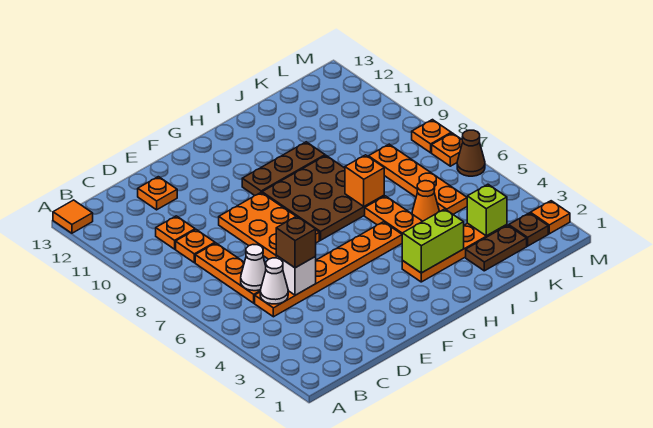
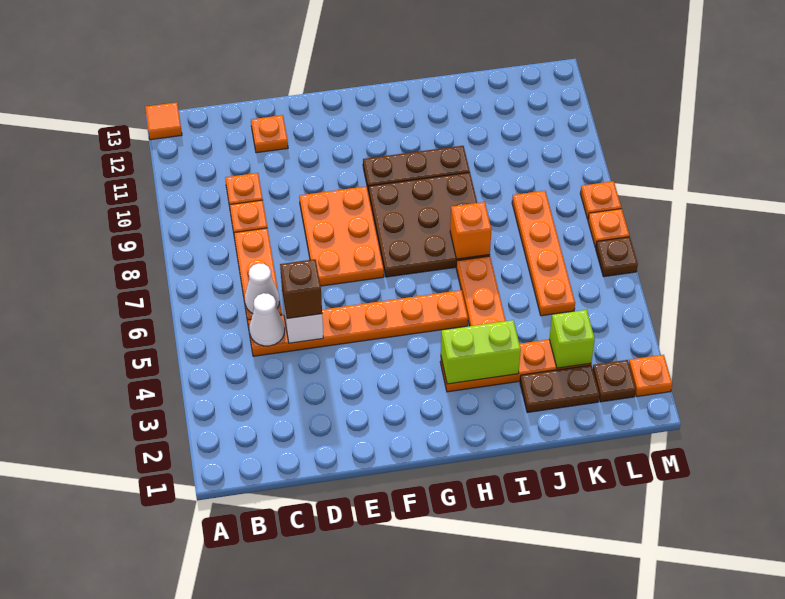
orange cone J5 level 1 -> none
brown cone M6 level 1 -> brown plate M6 level 1

